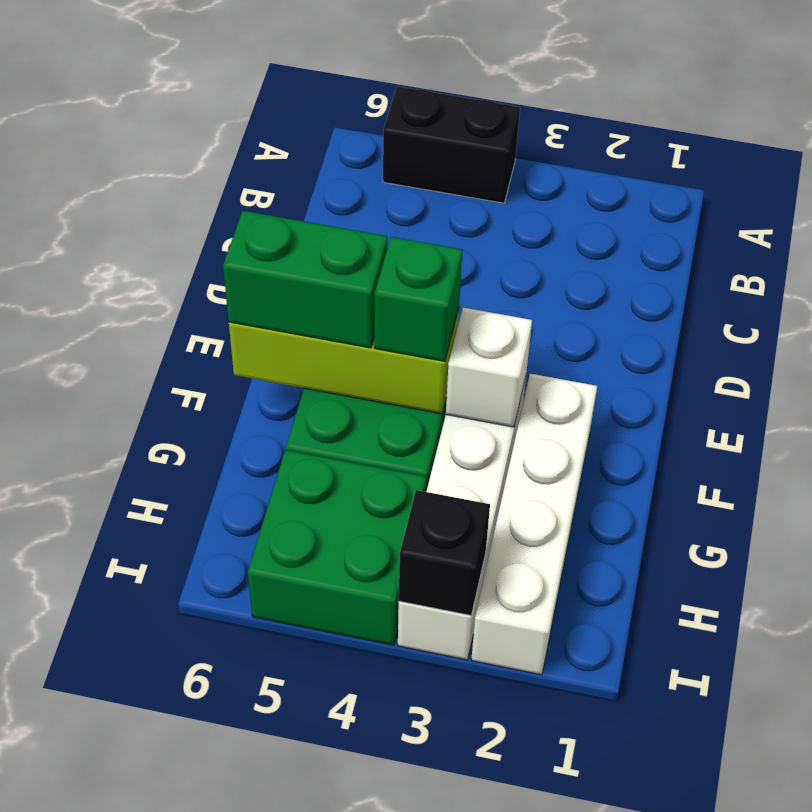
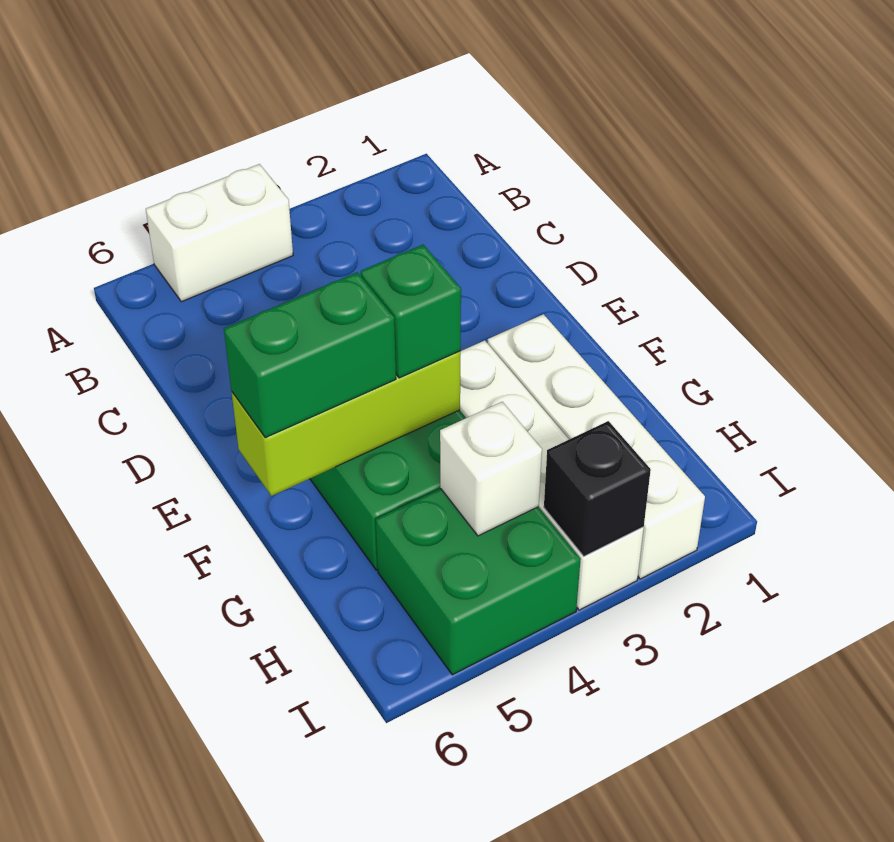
black brick A4:A5 level 1 -> white brick A4:A5 level 1
white brick F3 level 2 -> white brick H4 level 2

